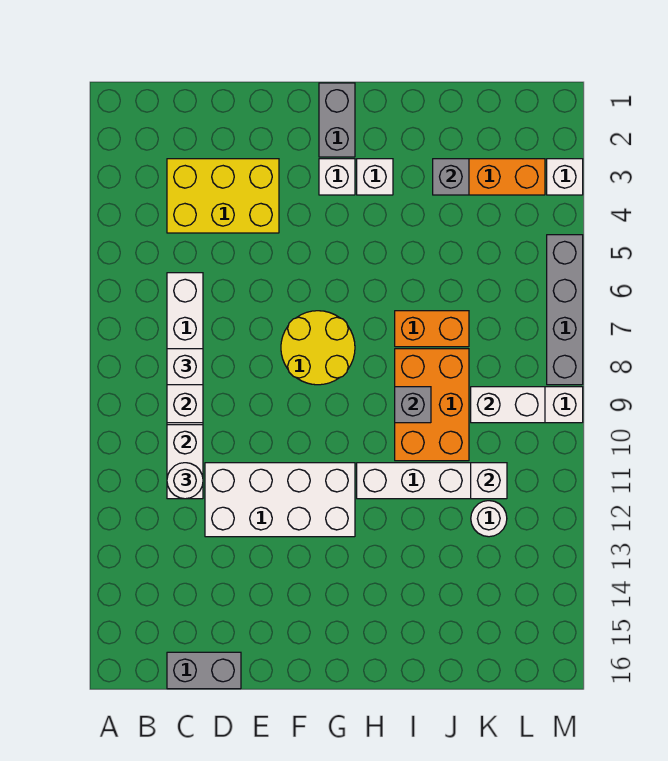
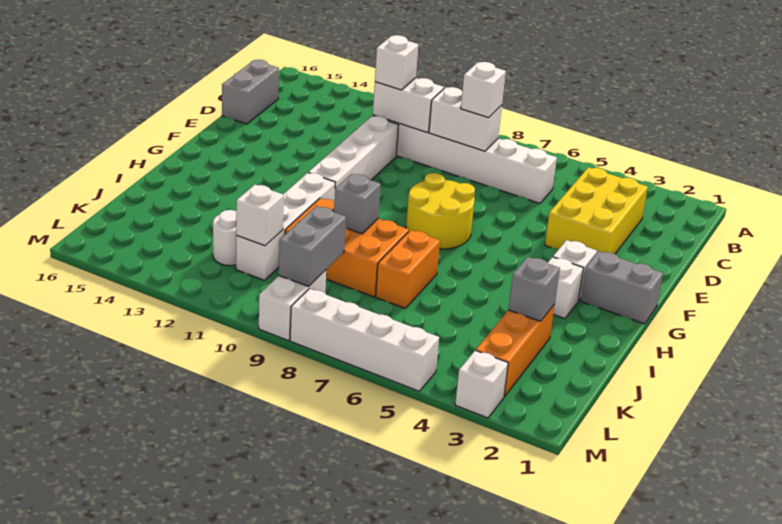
white round brick C11 level 3 -> white brick C11 level 3
white brick D11:G12 level 1 -> white brick D11:G11 level 1
white brick K9:L9 level 2 -> grey brick K9:L9 level 2
grey brick M5:M8 level 1 -> white brick M5:M8 level 1

